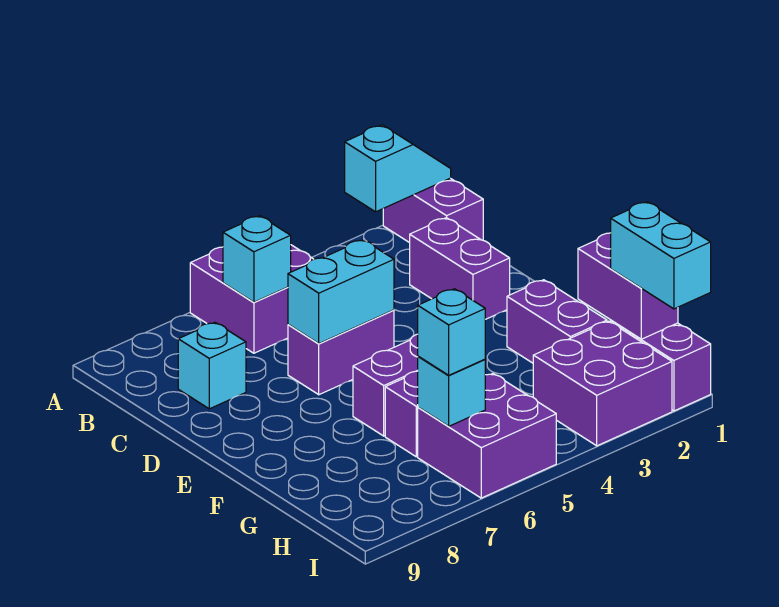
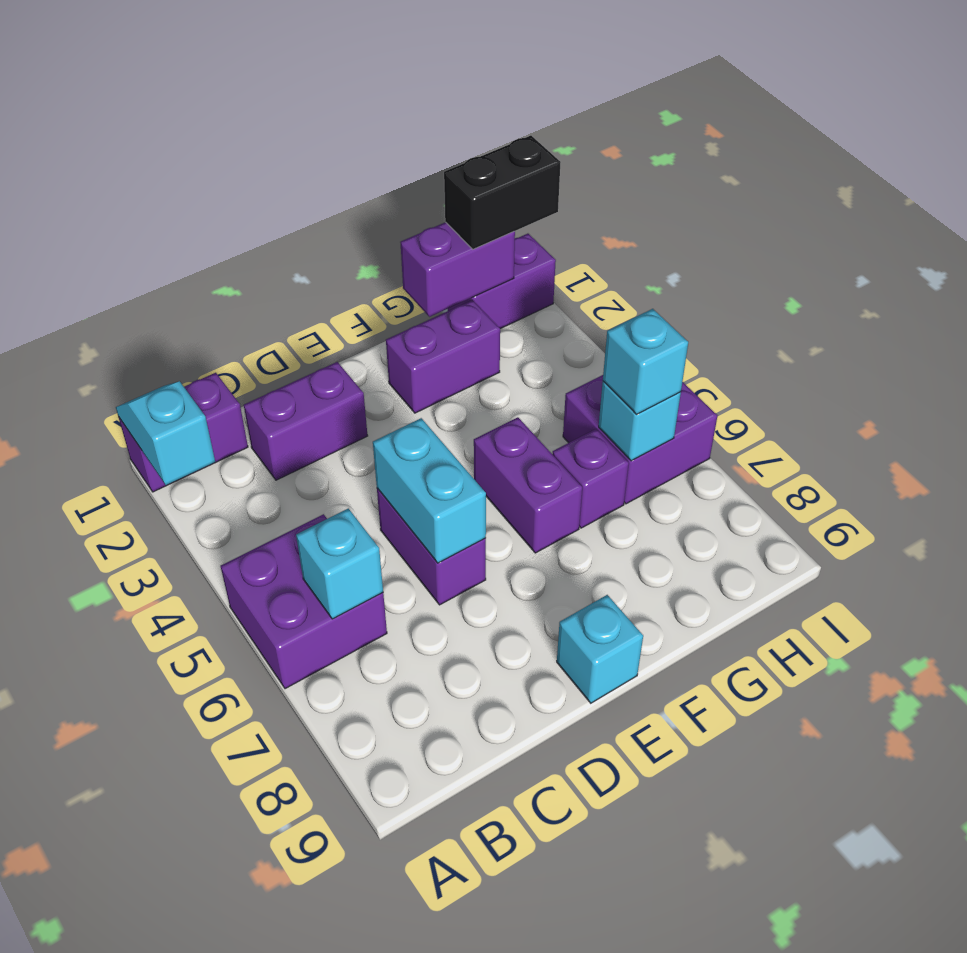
cyan brick C8 level 1 -> cyan brick E9 level 1
cyan brick H1:I1 level 3 -> black brick H1:I1 level 3
purple brick H2:I3 level 1 -> none

